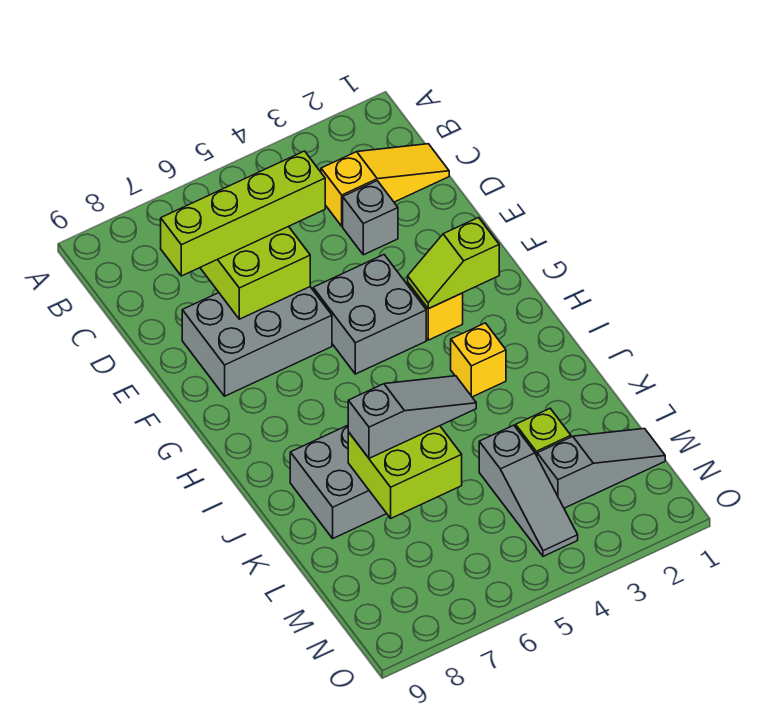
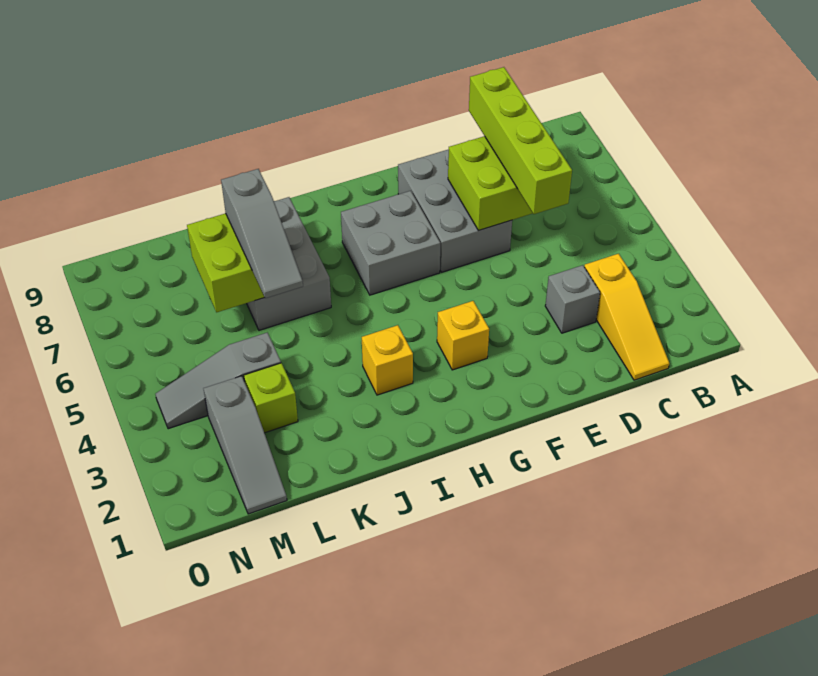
grey brick F4:G5 level 1 -> grey brick G6:H7 level 1
lime slope G2:G3 level 2 top 2 -> none

